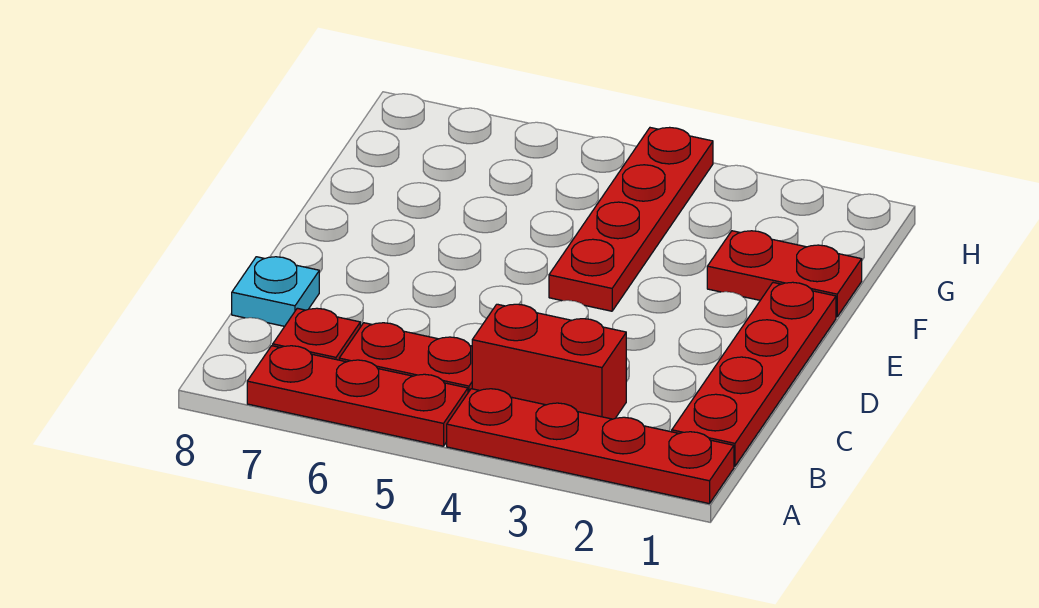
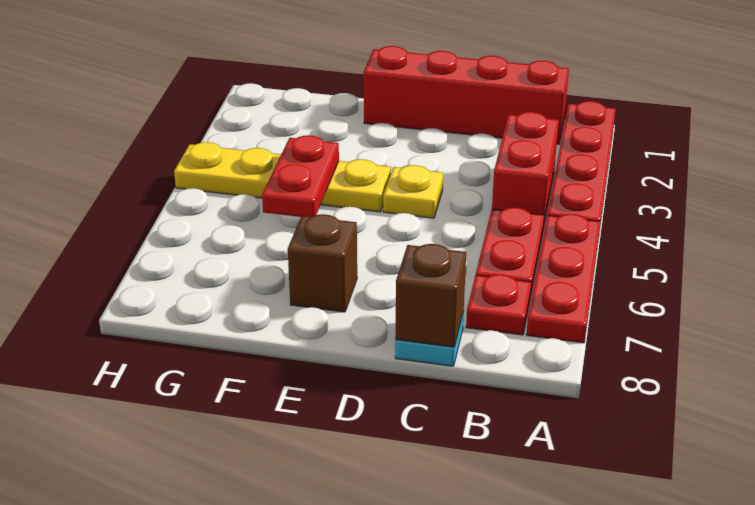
red plate B1:E1 level 1 -> red brick B1:E1 level 1
none -> brown brick C8 level 2
none -> yellow plate D4 level 1
red plate E4:H4 level 1 -> yellow plate E4:H4 level 1
none -> brown brick E7 level 1
red plate F1:F2 level 1 -> red plate F4:F5 level 2

